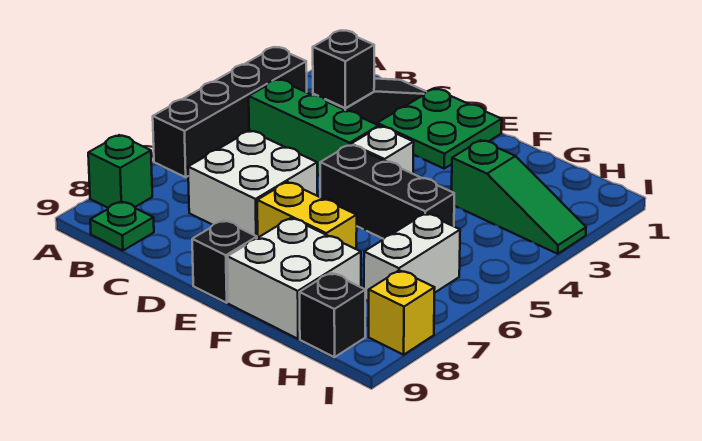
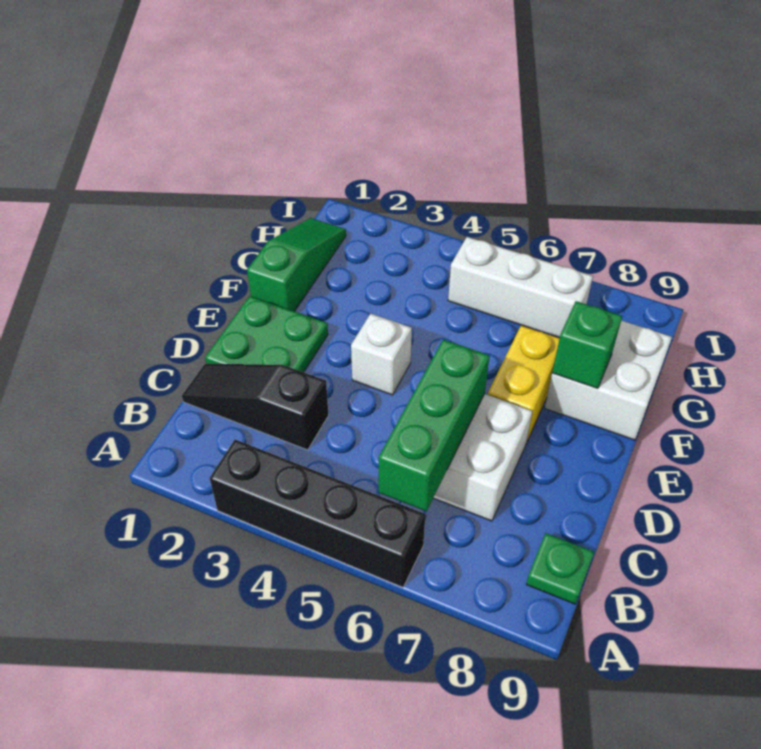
green brick A8 level 1 -> green brick F8 level 2
green brick B4:D4 level 1 -> green brick B6:D6 level 2
black brick C3 level 2 -> none
black brick E5:G5 level 1 -> none
black brick E9 level 1 -> none
green slope G3:I3 level 1 top G -> green slope F1:H1 level 1 top F
white brick H6:H7 level 1 -> white brick H5:H7 level 1
black brick H9 level 1 -> none
yellow brick I8 level 1 -> none

